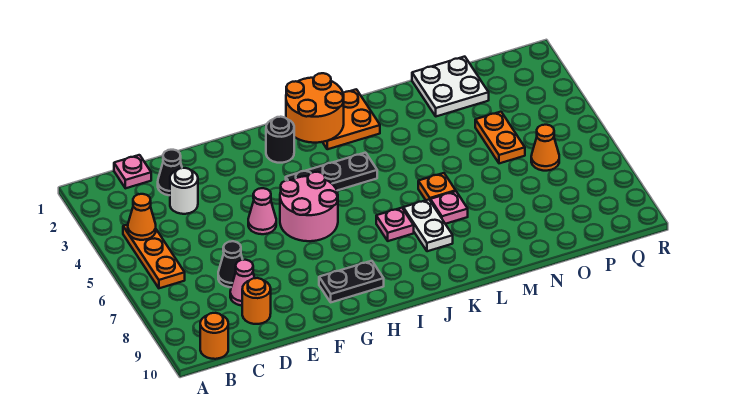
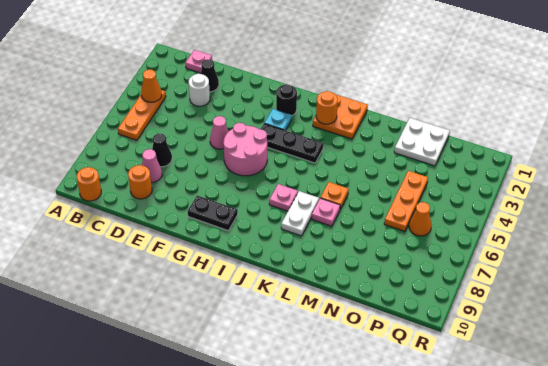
none -> cyan plate H3 level 1
orange round brick I1:J2 level 2 -> orange round brick J2 level 2
orange plate O4:O5 level 1 -> orange plate O4:O6 level 1

